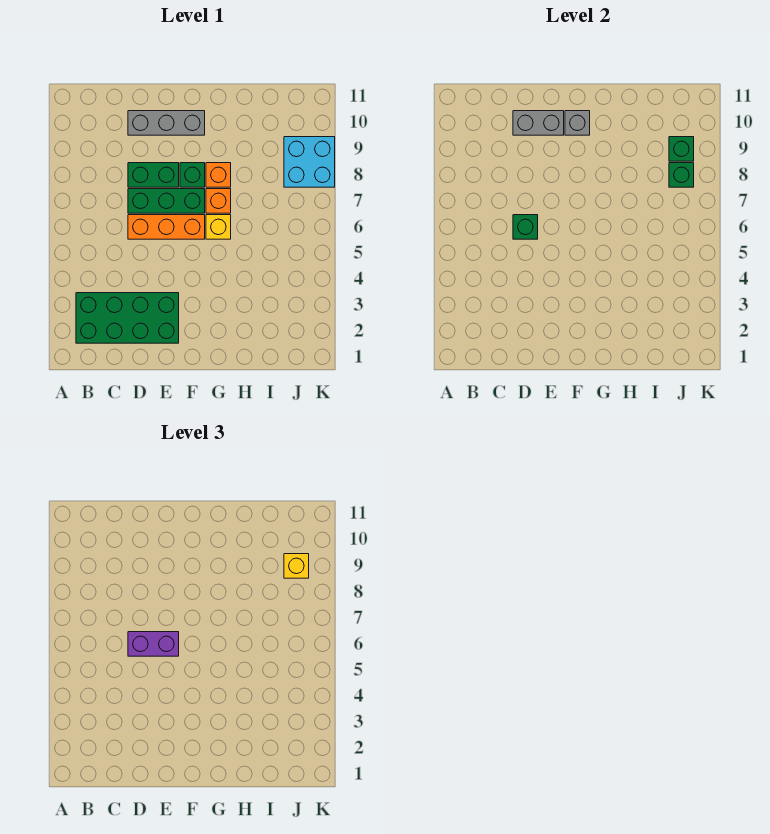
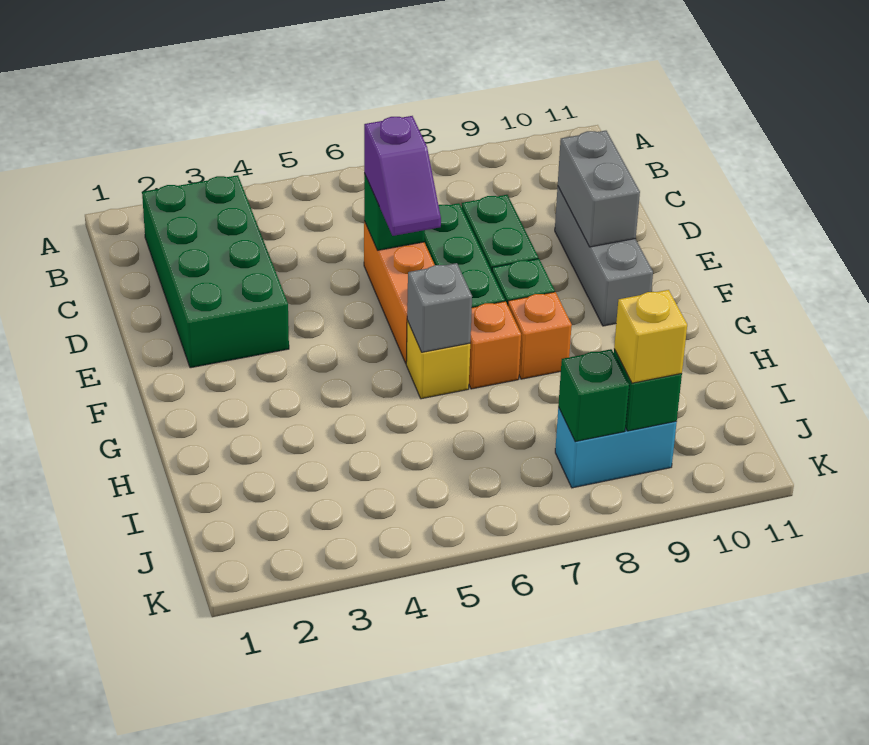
purple brick D6:E6 level 3 -> purple slope D6:E6 level 3 top D
grey brick F10 level 2 -> grey brick G6 level 2
cyan brick J8:K9 level 1 -> cyan brick J8:J9 level 1

